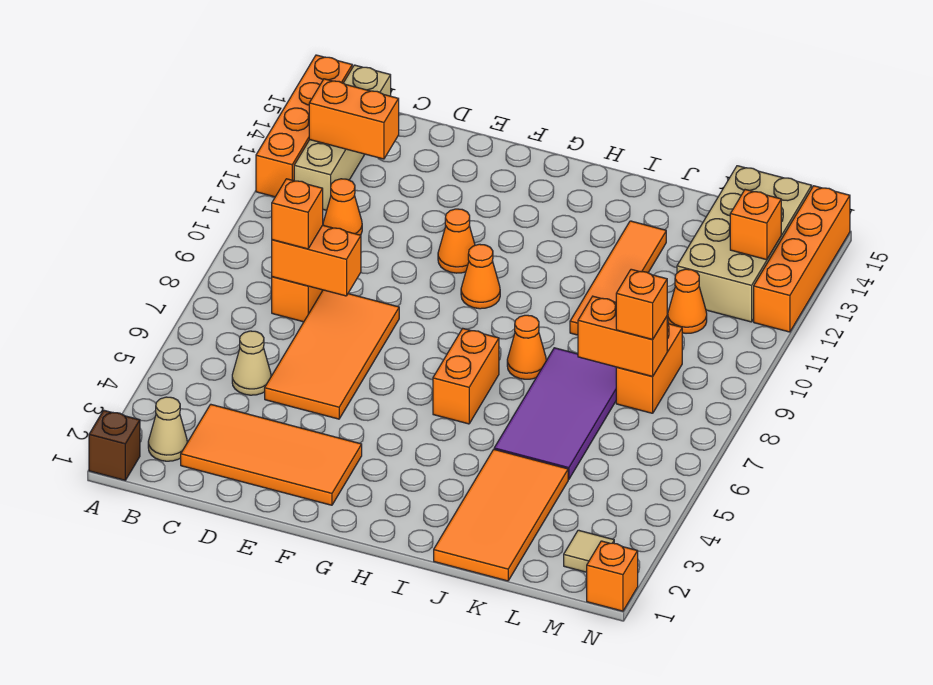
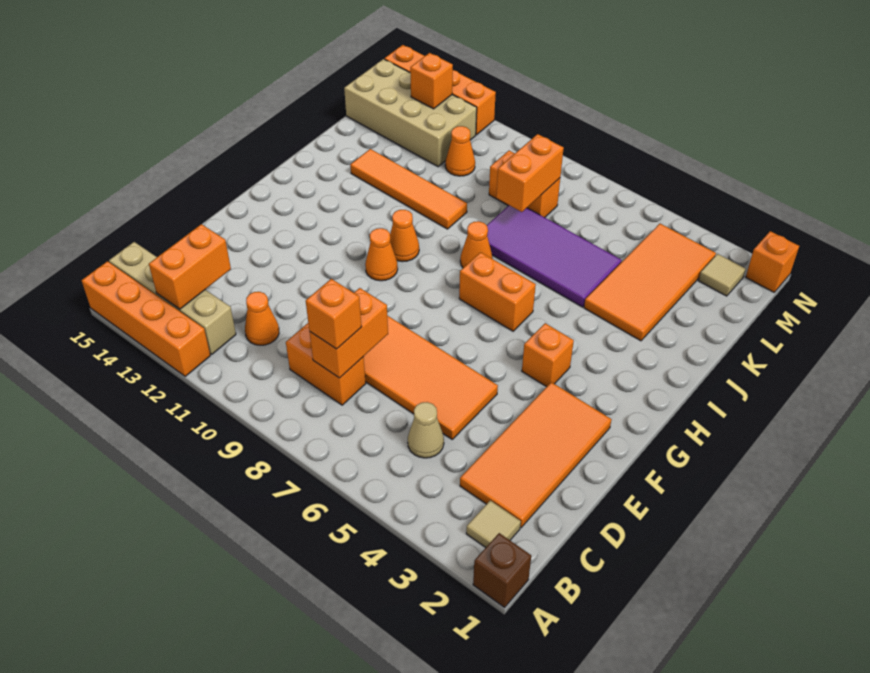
tan cone B2 level 1 -> tan tile B2 level 1
orange cone F11 level 1 -> orange cone H10 level 1
orange tile J1:K4 level 1 -> orange tile J3:M4 level 1
orange brick L8 level 3 -> orange brick G4 level 1

